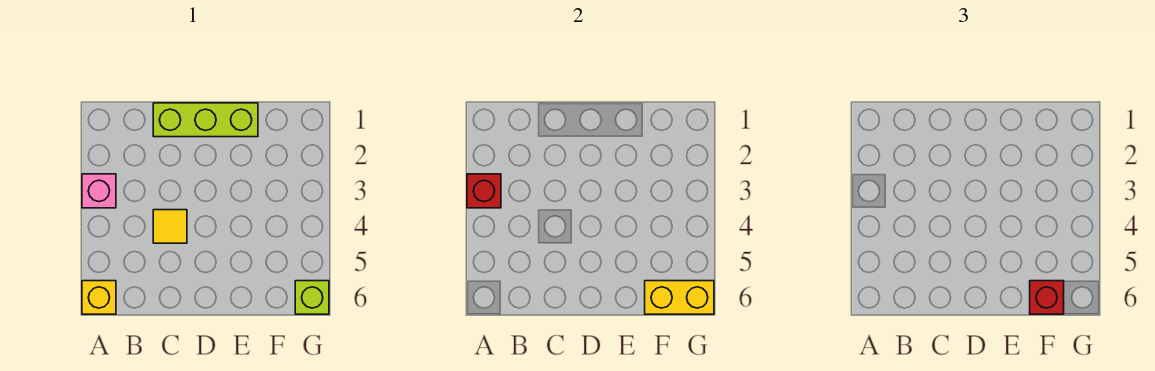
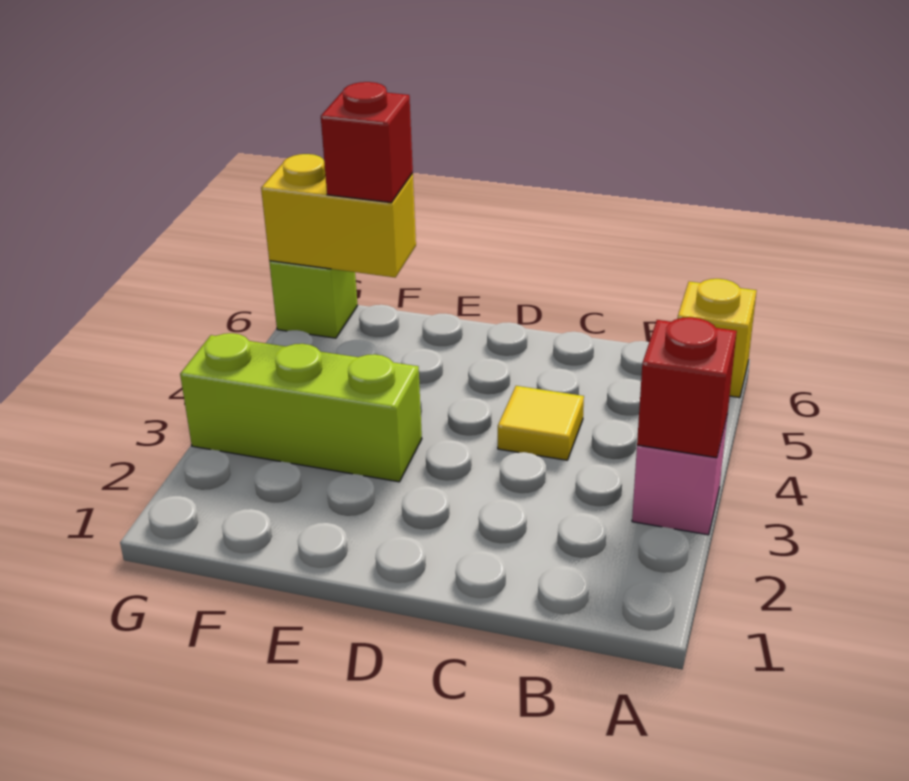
lime brick C1:E1 level 1 -> lime brick E3:G3 level 1

